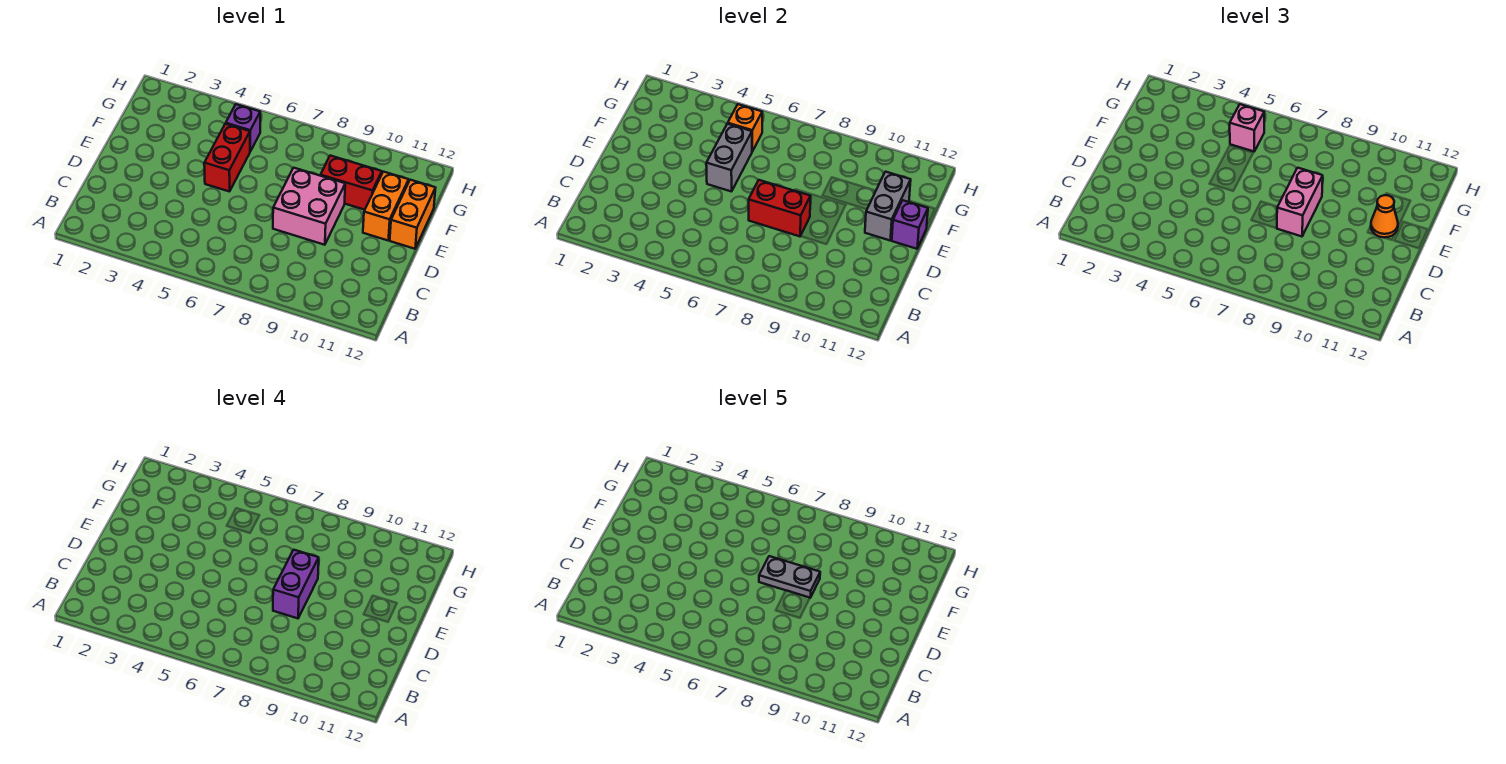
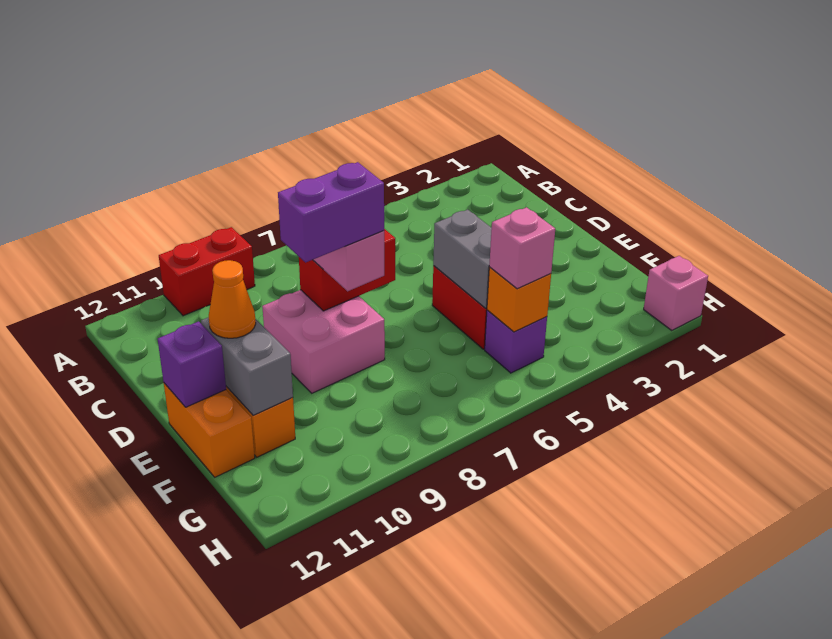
purple brick D8:E8 level 4 -> purple brick E8:E9 level 4
grey plate E7:E8 level 5 -> none
red brick F9:F10 level 1 -> red brick A9:A10 level 1
none -> pink brick H1 level 1

